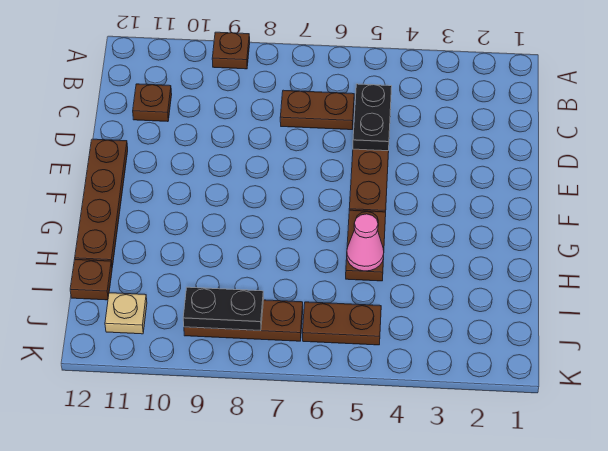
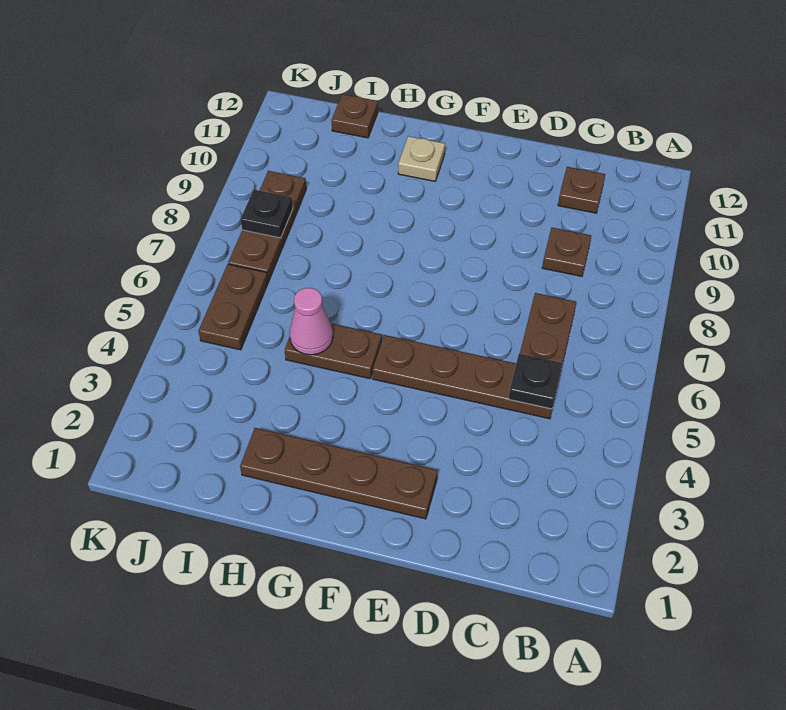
brown plate A9 level 1 -> brown plate C9 level 1
black plate C5:D5 level 2 -> black plate C5 level 2
brown plate E12:H12 level 1 -> brown plate E2:H2 level 1
black plate J8:J9 level 2 -> black plate J8 level 2
tan plate J11 level 1 -> tan plate G11 level 1

